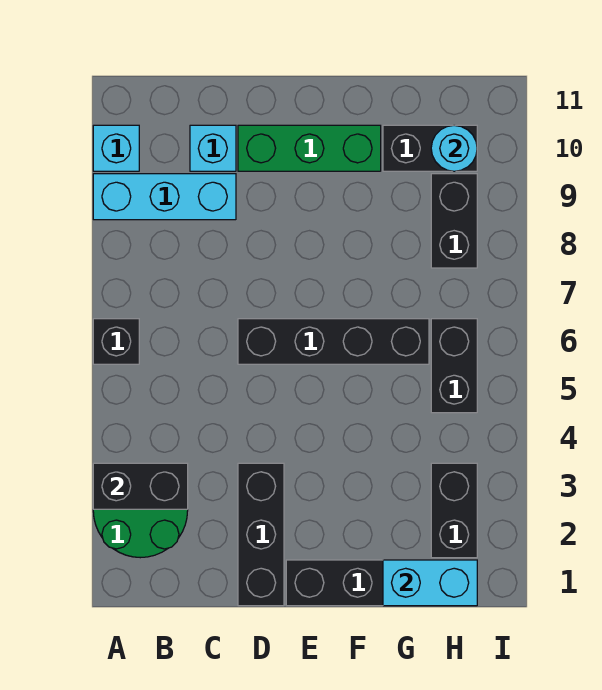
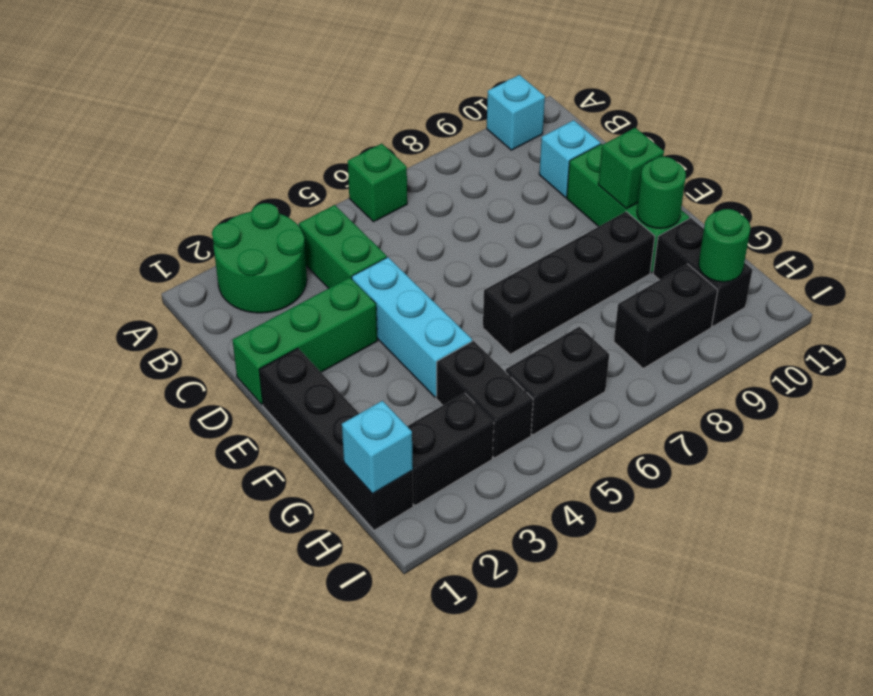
black brick A3:B3 level 2 -> black brick G4:H4 level 1
black brick A6 level 1 -> green brick A6 level 1
cyan brick A9:C9 level 1 -> cyan brick D4:F4 level 1
none -> green brick B4:C4 level 1
black brick D1:D3 level 1 -> green brick D1:D3 level 1
black brick D6:G6 level 1 -> black brick F6:F9 level 1
none -> green brick E10 level 2
none -> green round brick F10 level 2
cyan brick G1:H1 level 2 -> cyan brick H1 level 2
cyan round brick H10 level 2 -> green round brick H10 level 2

